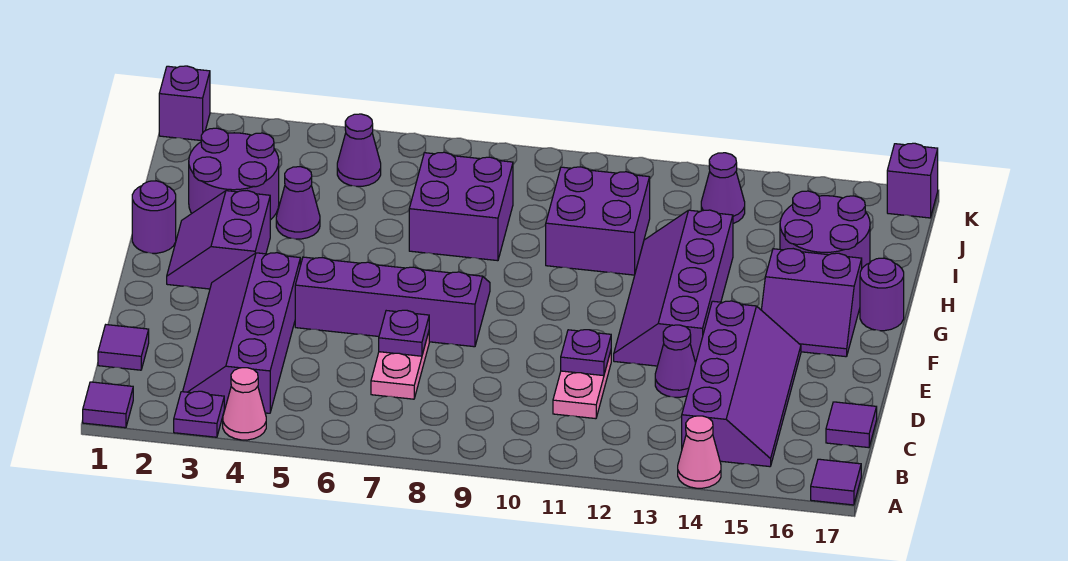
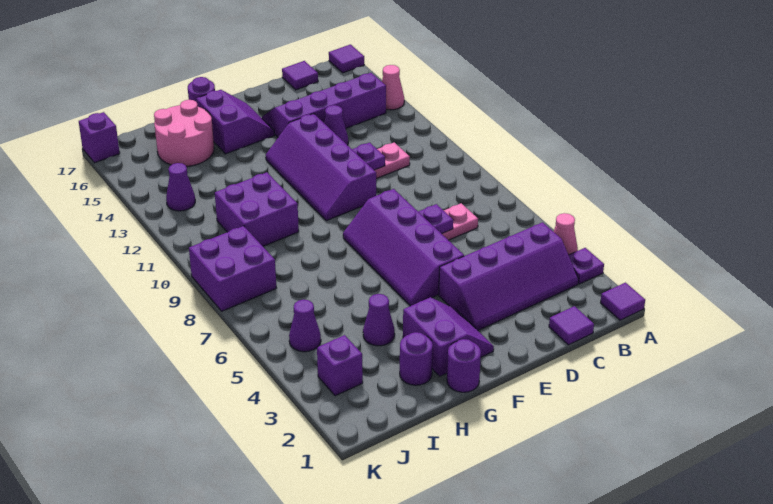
purple slope E12:H13 level 1 top 13 -> purple slope E10:F13 level 1 top E
purple slope F2:G3 level 1 top 3 -> purple slope F2:G3 level 1 top G
purple round brick H2:I3 level 1 -> purple round brick H2 level 1
purple brick H7:I8 level 1 -> purple brick J8:K9 level 1
purple round brick H15:I16 level 1 -> pink round brick H15:I16 level 1
purple brick K1 level 1 -> purple brick J3 level 1

